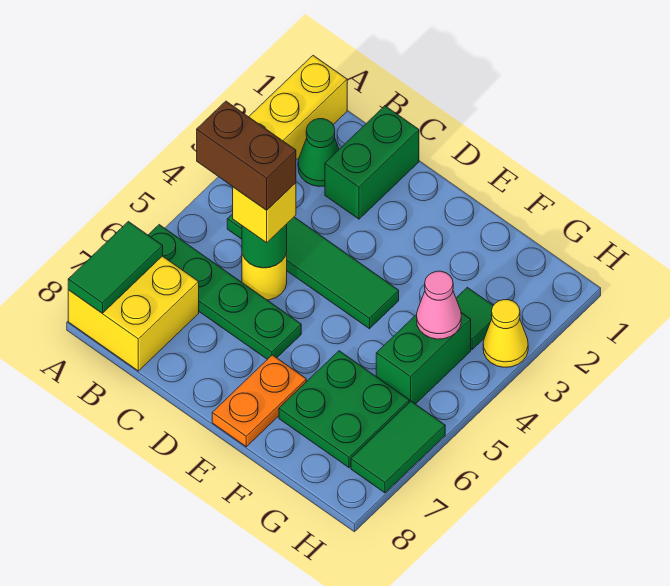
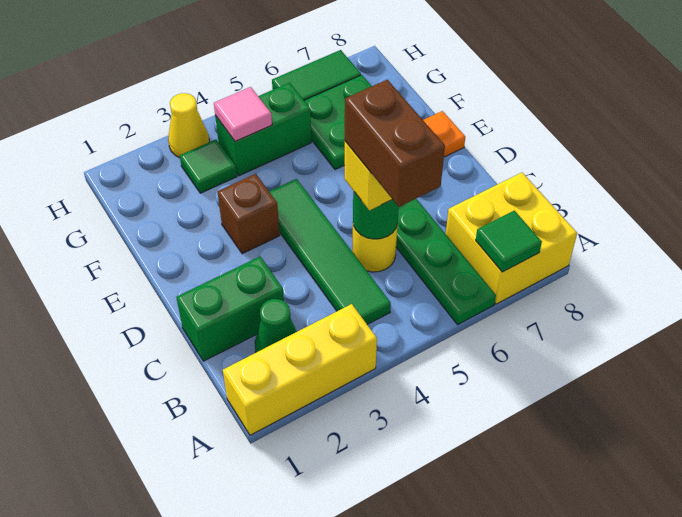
green tile A7:A8 level 2 -> green tile A7 level 2
none -> brown brick E3 level 1
pink cone G4 level 2 -> pink tile G4 level 2

